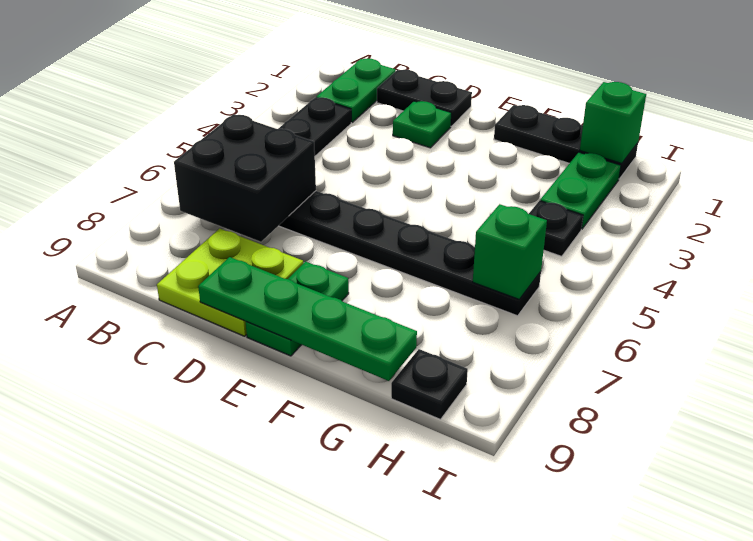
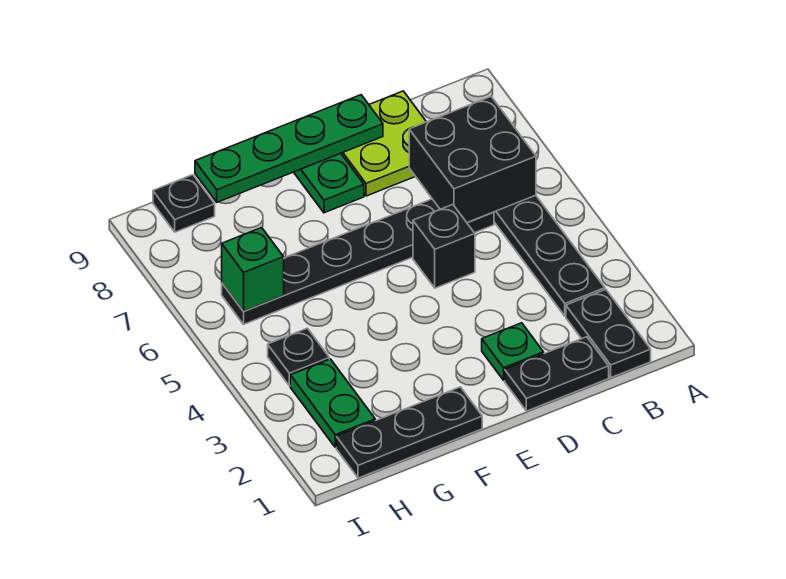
green plate B1:B2 level 1 -> black plate B1:B2 level 1
none -> black brick D5 level 1
green brick H1 level 2 -> none

